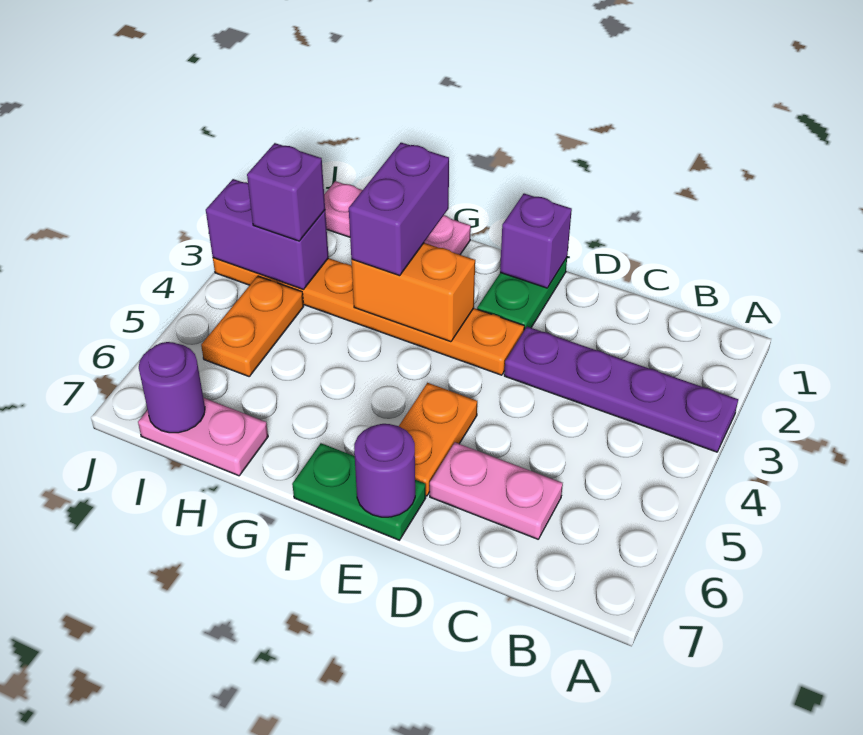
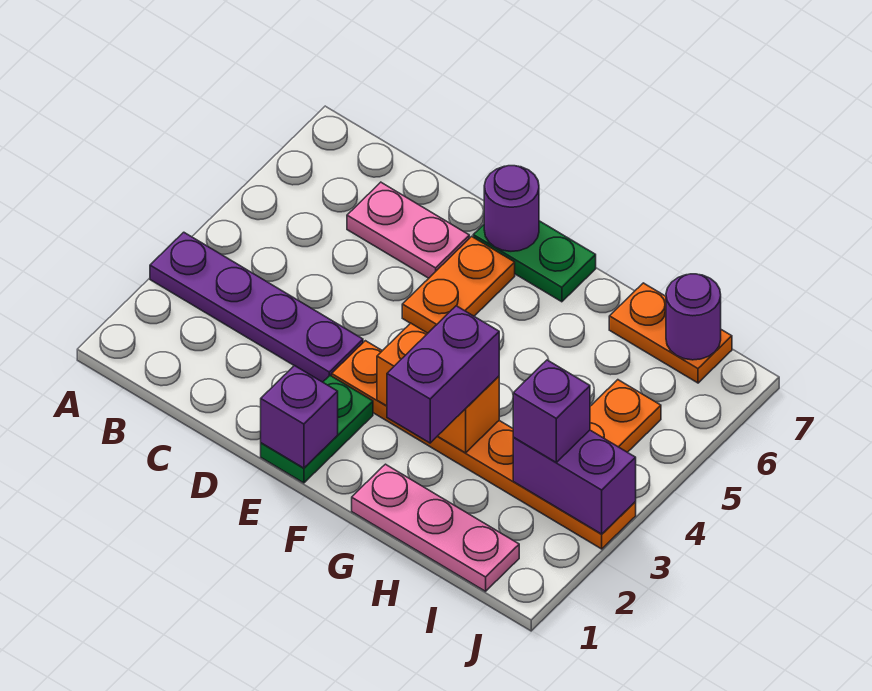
pink plate H7:I7 level 1 -> orange plate H7:I7 level 1

